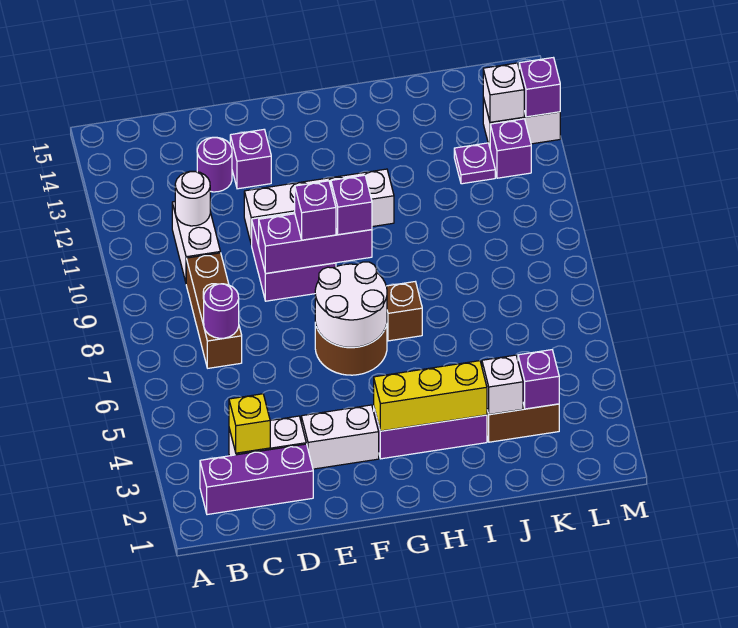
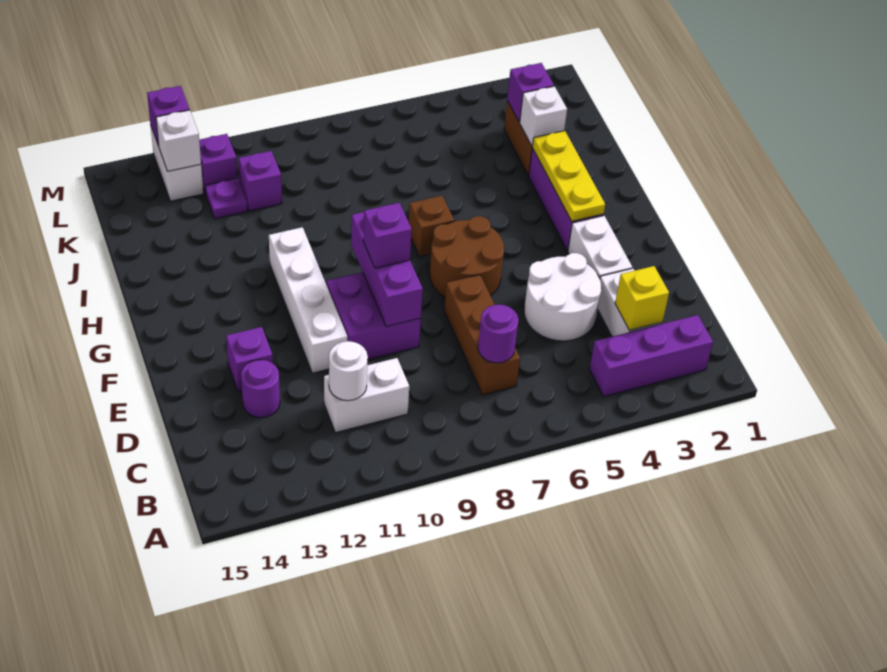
purple brick B2:D2 level 1 -> purple brick B2:B4 level 1
brown brick C7:C9 level 1 -> brown brick C7:E7 level 1
white round brick F6:G7 level 2 -> white round brick D4:E5 level 1
yellow brick G3:I3 level 2 -> yellow plate G3:I3 level 2
purple brick G9 level 3 -> purple brick K11 level 1

